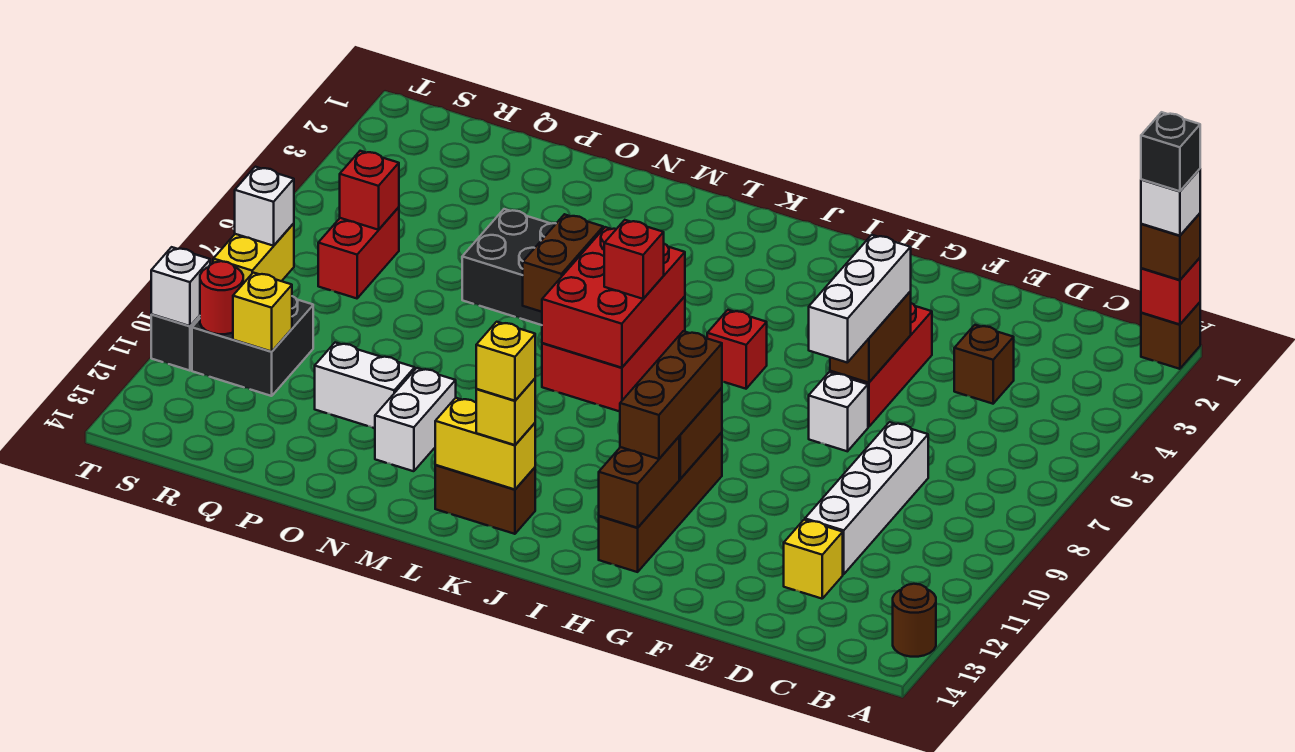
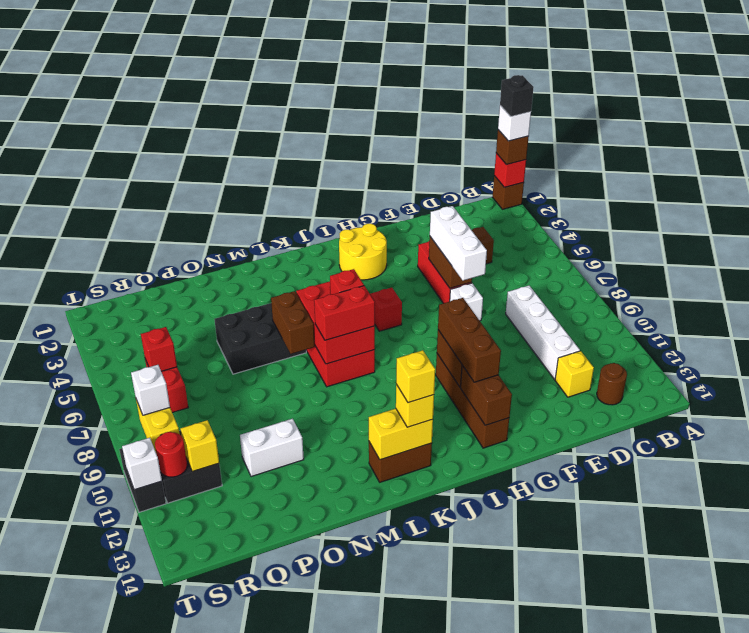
brown round brick A13 level 1 -> brown round brick C13 level 1
none -> yellow round brick H2:I3 level 1
none -> red brick K8:L8 level 3
white brick N11:N12 level 1 -> none

